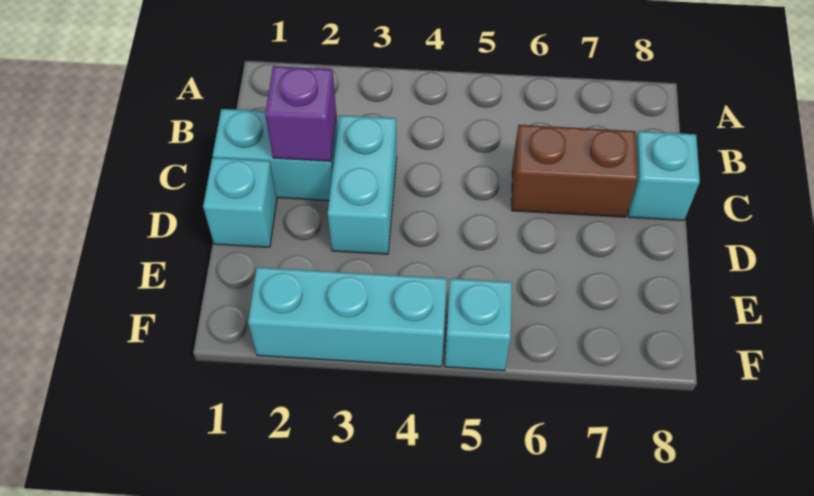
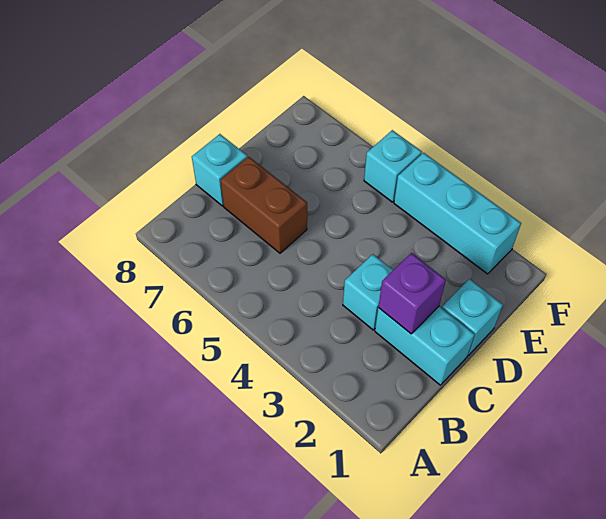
cyan brick C3:D3 level 1 -> cyan brick C3 level 1

